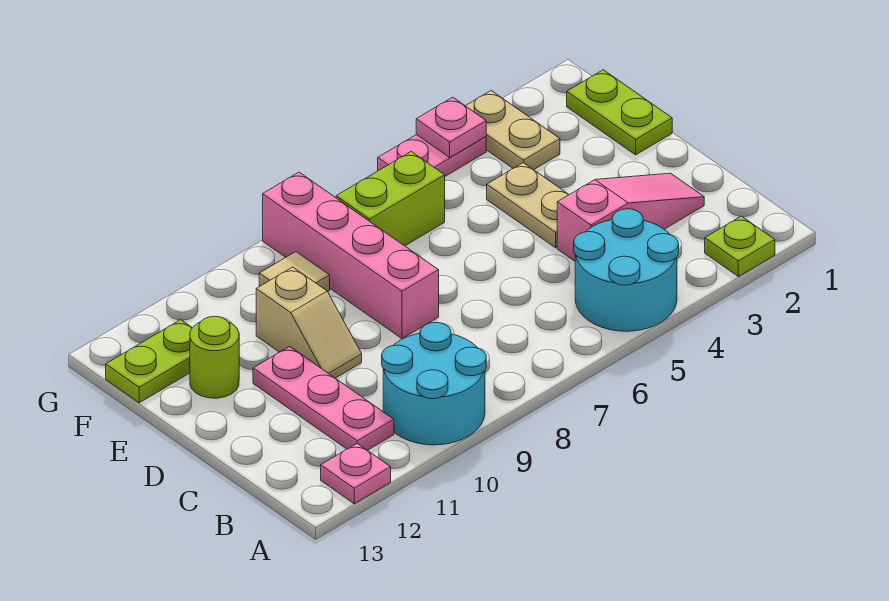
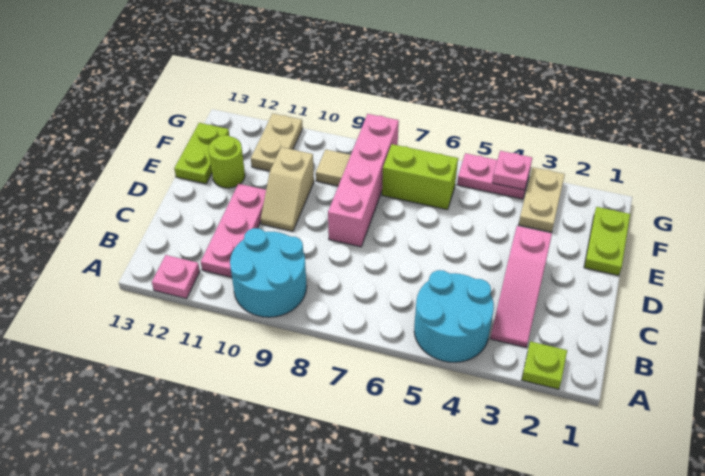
pink slope C2:C4 level 1 top 4 -> pink slope B3:D3 level 1 top D
tan plate D4:E4 level 1 -> tan plate F11:G11 level 1
lime plate F12:F13 level 1 -> lime plate E13:F13 level 1

